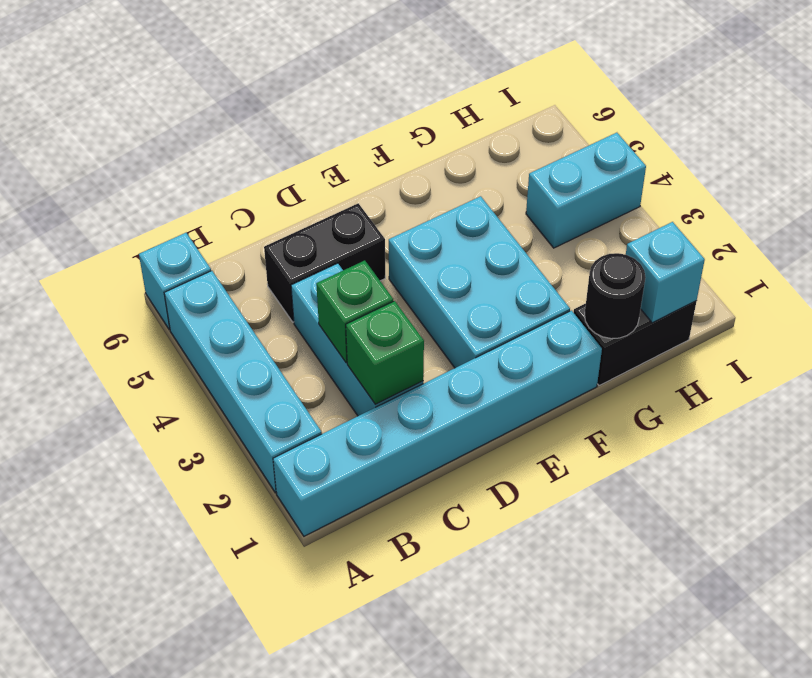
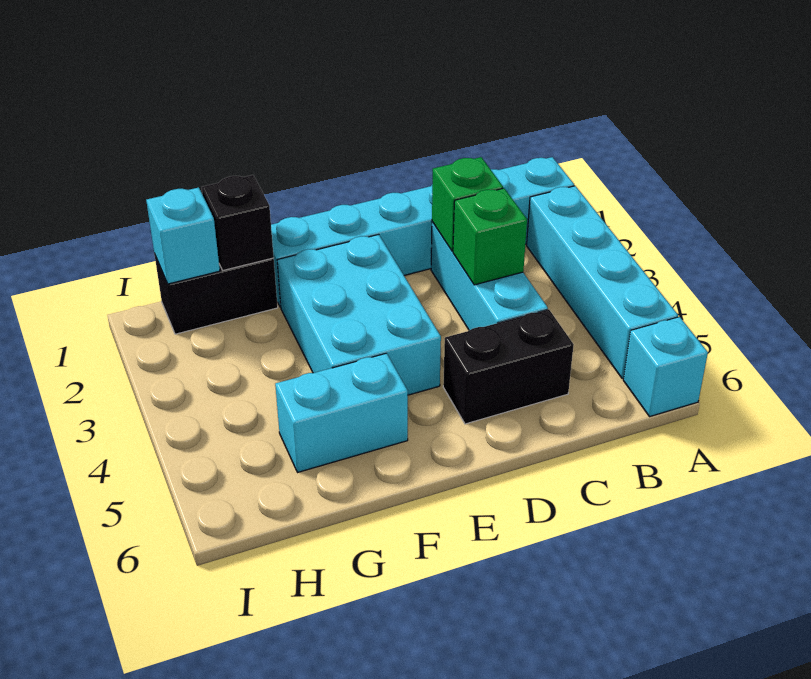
black round brick G1 level 2 -> black brick G1 level 2
cyan brick H4:I4 level 1 -> cyan brick F5:G5 level 1

